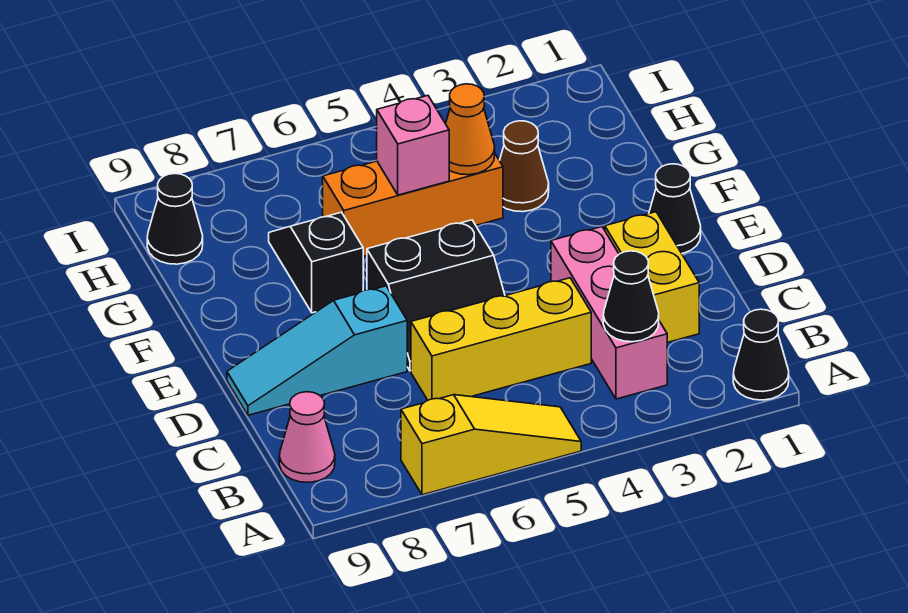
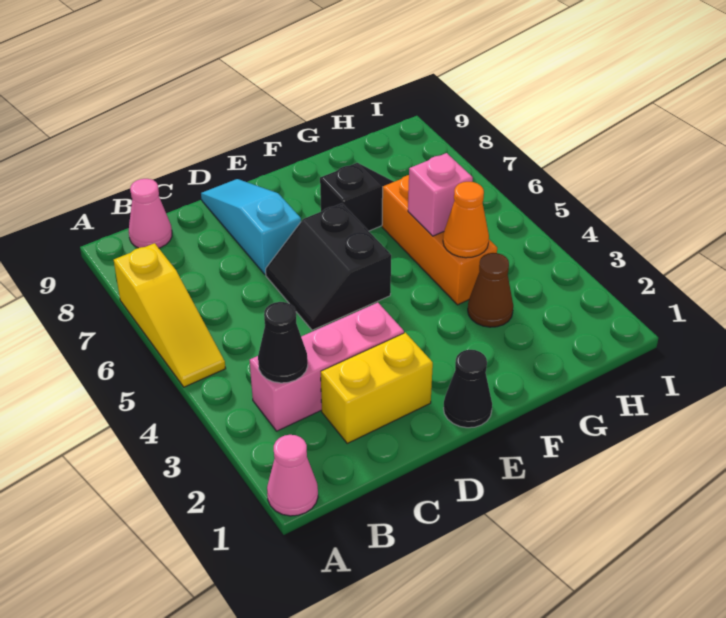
black cone A1 level 1 -> pink cone A1 level 1
yellow brick C4:C6 level 1 -> none
black cone H9 level 1 -> none

